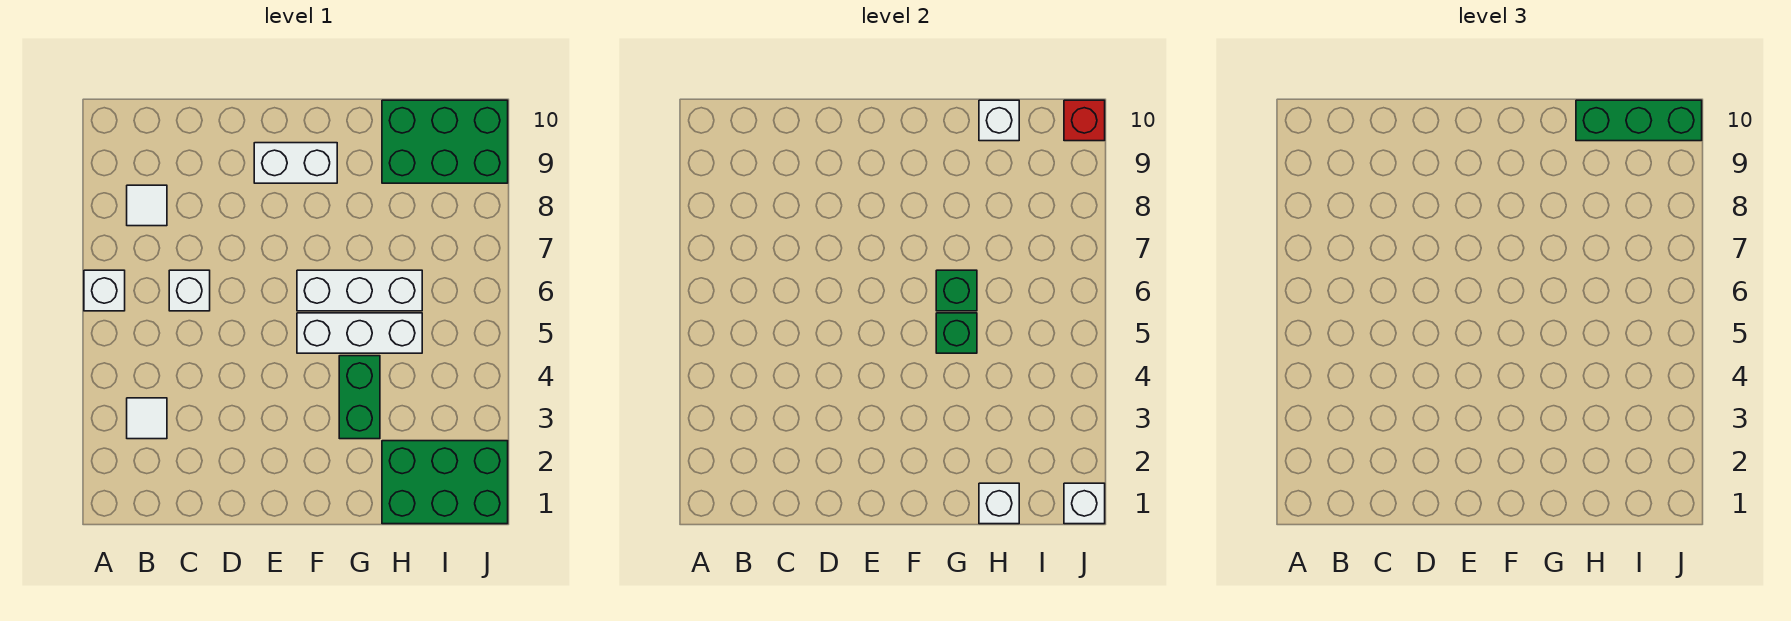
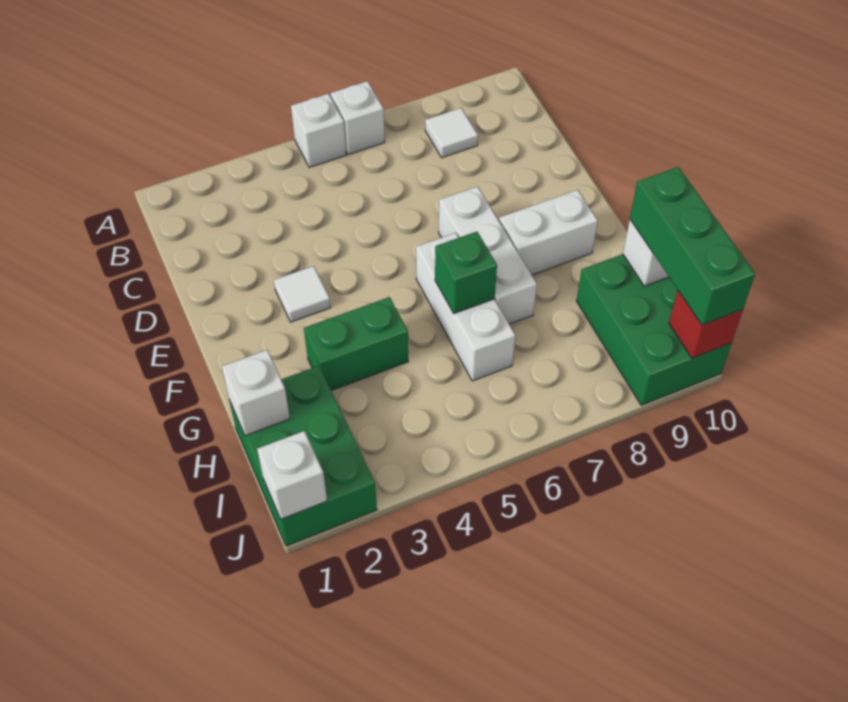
white tile B3 level 1 -> white tile E3 level 1
white brick C6 level 1 -> white brick A5 level 1
white brick E9:F9 level 1 -> white brick F8:F9 level 1
white brick F5:H5 level 1 -> white brick E7:G7 level 1
green brick G5 level 2 -> none

